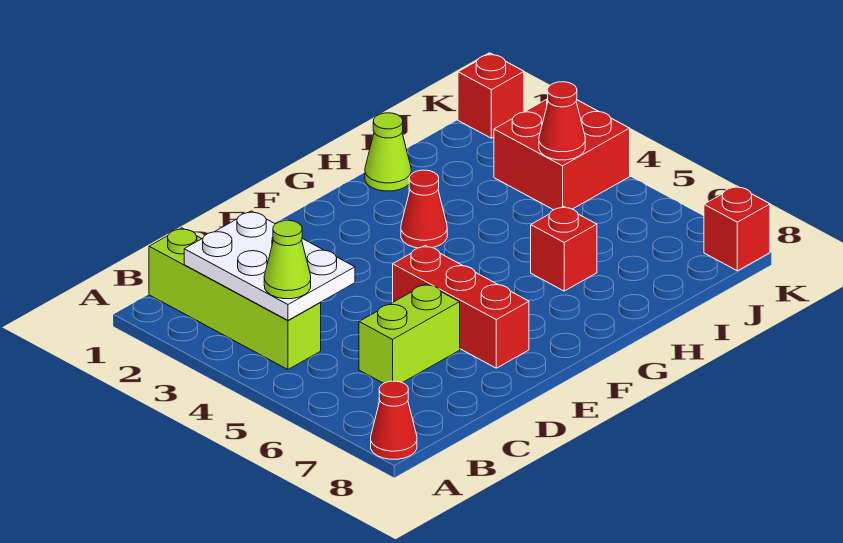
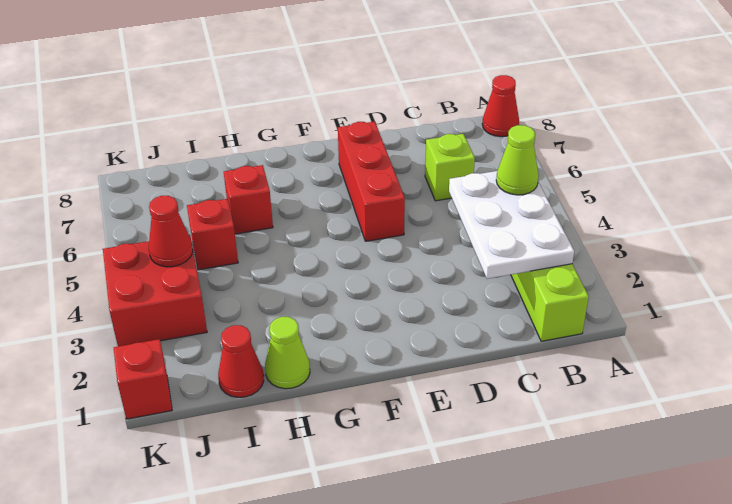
lime brick C6:D6 level 1 -> lime brick C6 level 1
red cone G3 level 1 -> red cone I1 level 1
red brick K8 level 1 -> red brick I5 level 1

